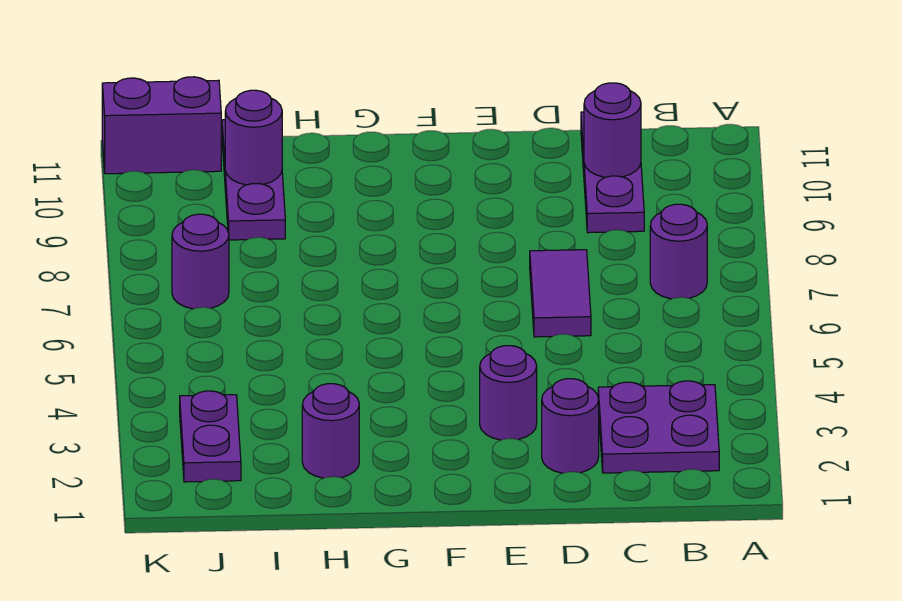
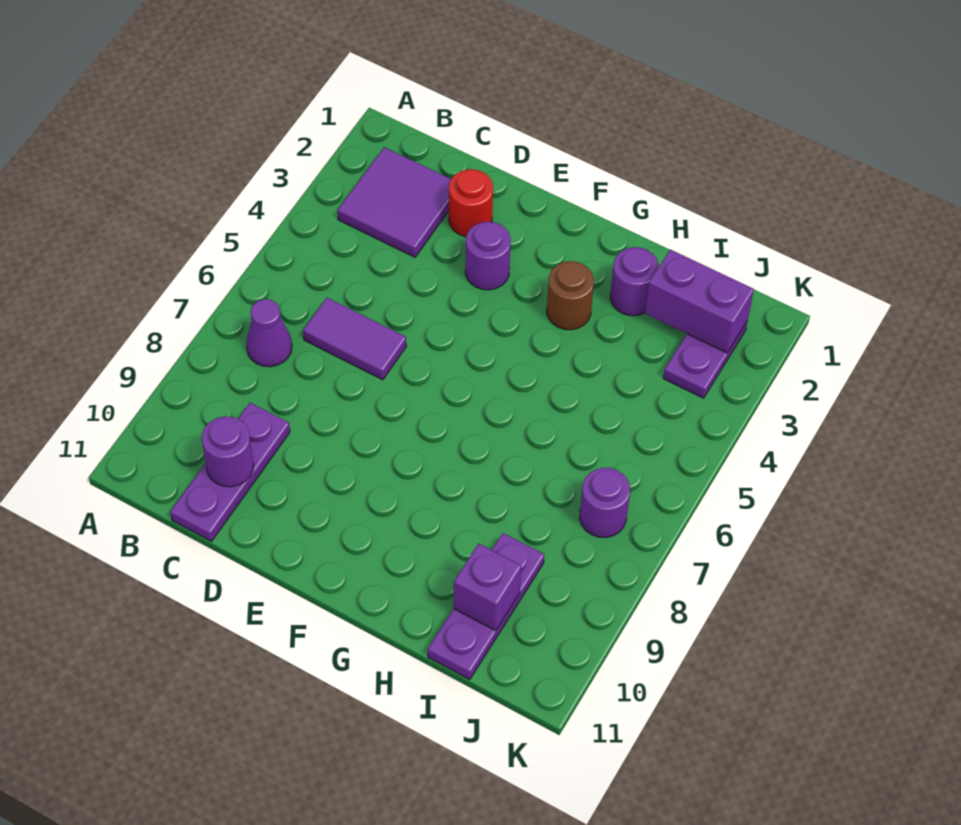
purple plate B2:C3 level 1 -> purple tile B2:C3 level 1
purple round brick B7 level 1 -> purple cone B7 level 1
purple round brick D2 level 1 -> red round brick D2 level 1
purple tile D6:D7 level 1 -> purple tile C6:D6 level 1
none -> brown round brick G3 level 1
purple round brick I10 level 2 -> purple brick I10 level 2
purple brick J11:K11 level 1 -> purple brick I2:J2 level 2

